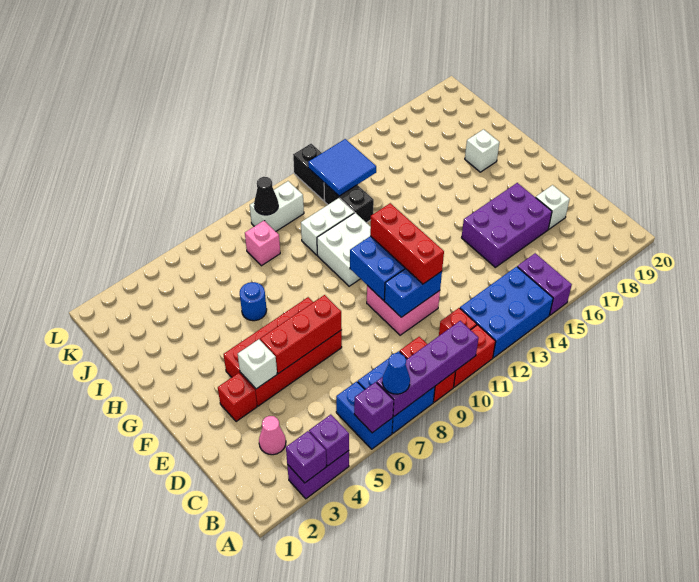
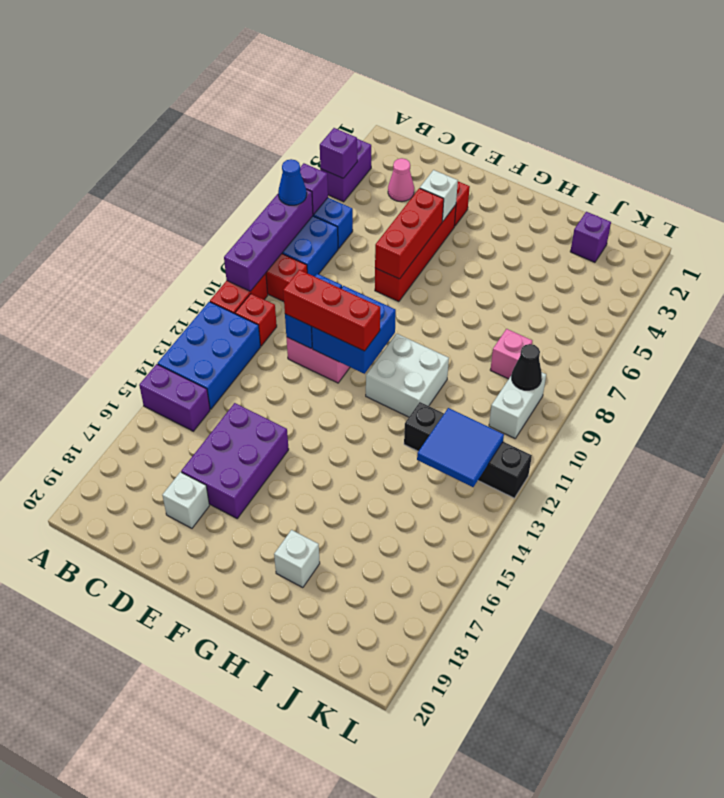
purple brick A3 level 2 -> purple brick J2 level 1
red brick E4:F7 level 1 -> red brick E4:E7 level 1
blue round brick H6 level 1 -> none
white brick I10:I11 level 1 -> none

